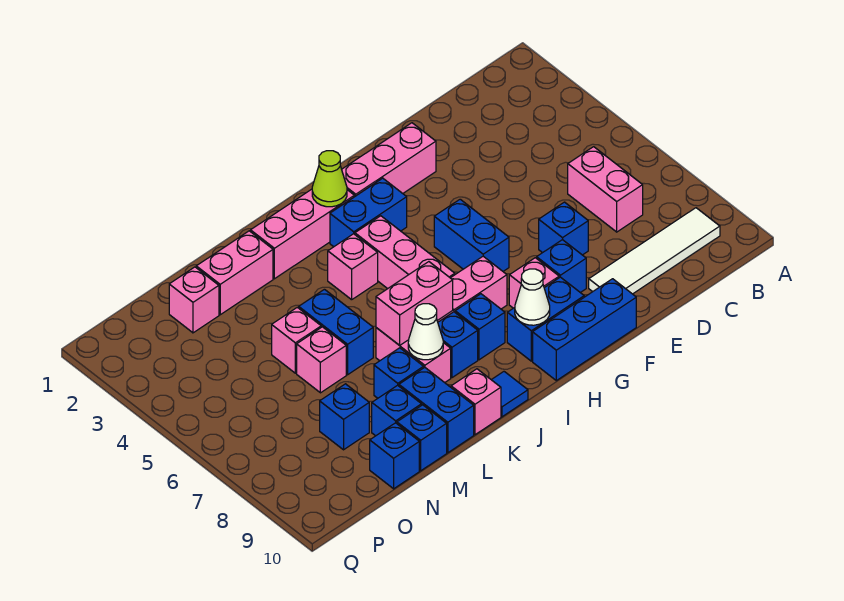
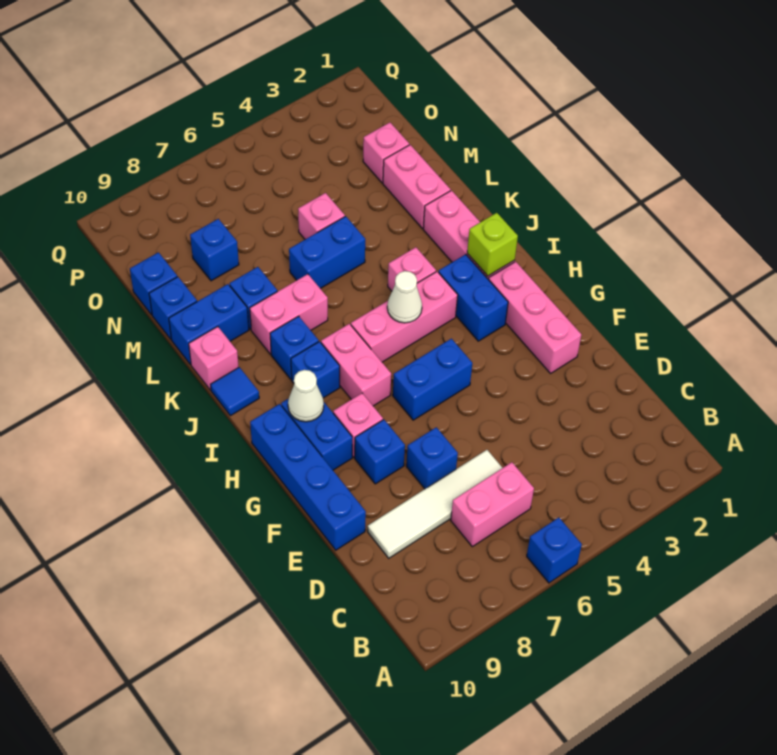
white tile B9:E9 level 1 -> white tile D6:D9 level 1
blue brick F10:H10 level 1 -> blue brick E10:H10 level 1
lime cone I2 level 2 -> lime brick I2 level 2
pink brick J7:K7 level 2 -> none
white cone K8 level 2 -> white cone I5 level 2
pink brick M6 level 1 -> none
blue brick M9 level 1 -> blue brick A6 level 1

